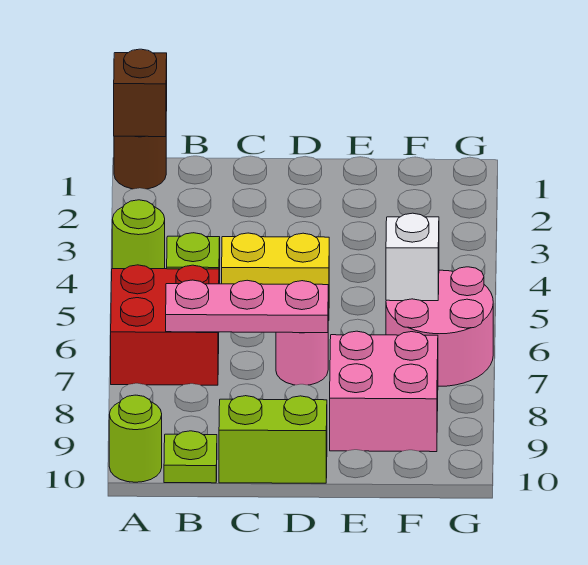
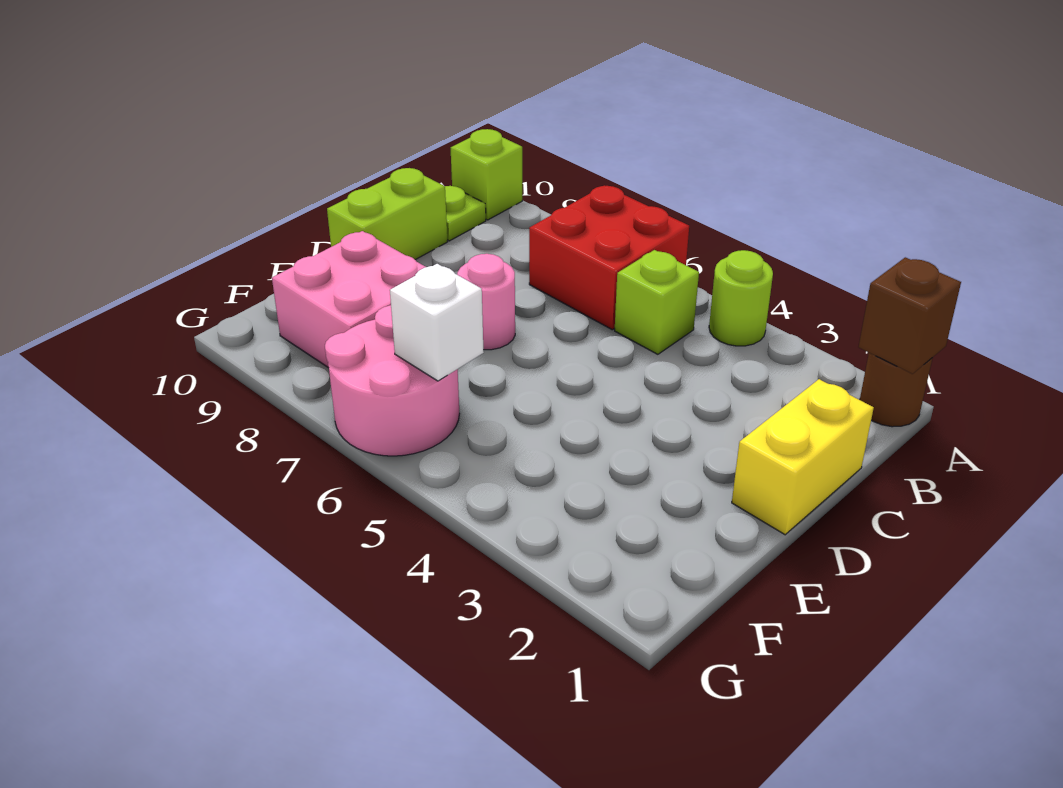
lime round brick A10 level 1 -> lime brick A10 level 1
pink plate B7:D7 level 2 -> none
yellow brick C5:D5 level 1 -> yellow brick C1:D1 level 1

